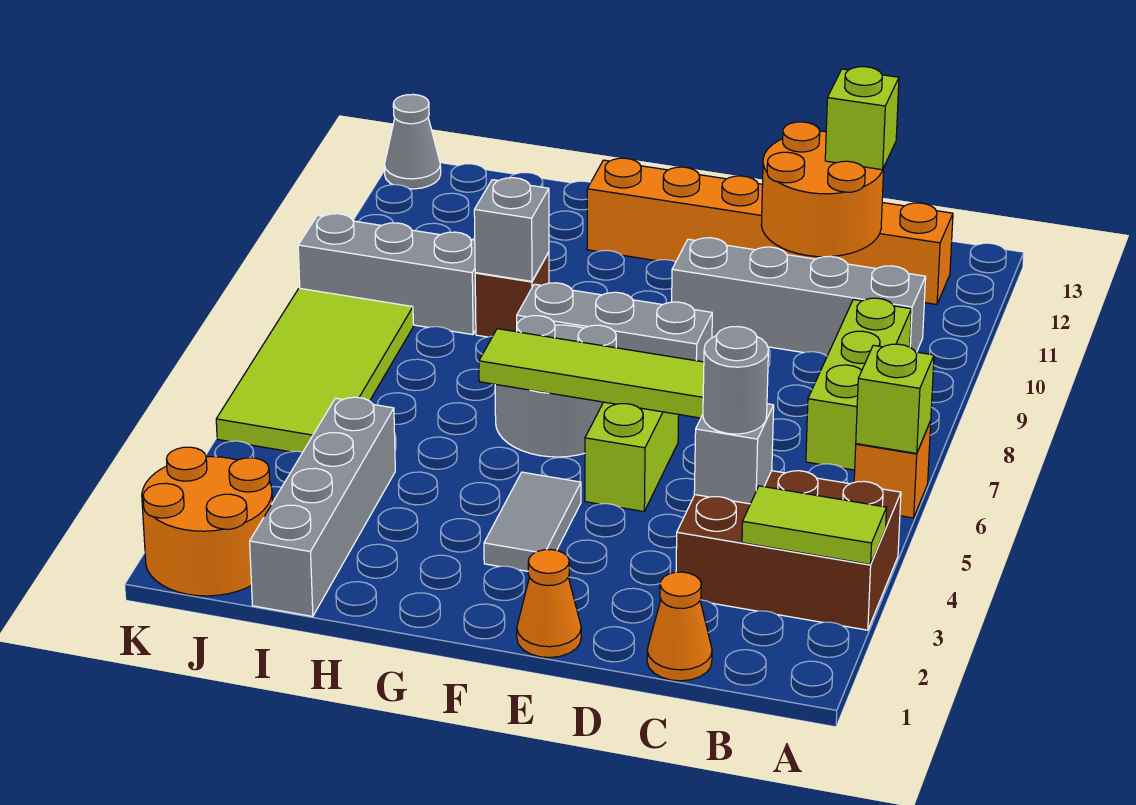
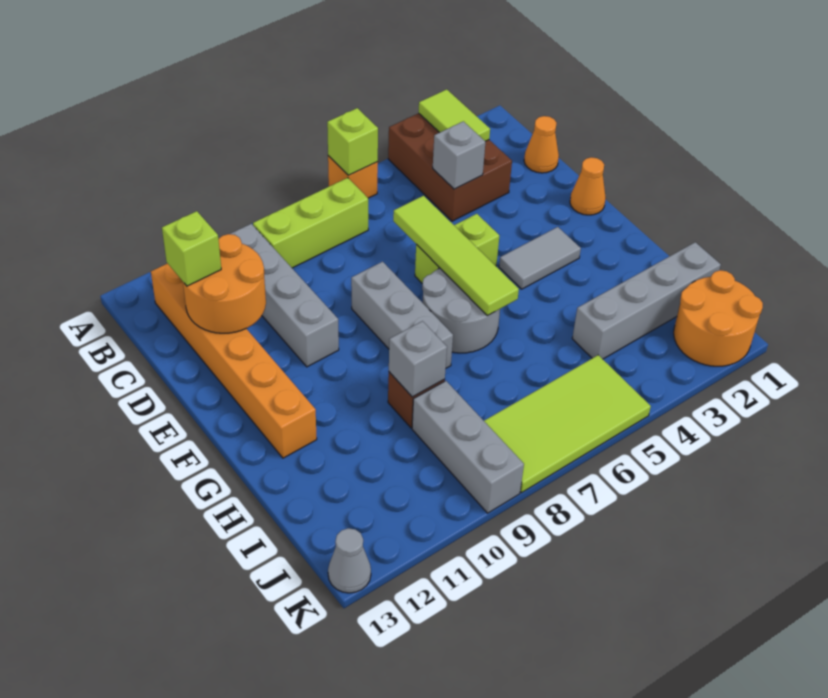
grey round brick C4 level 3 -> none

